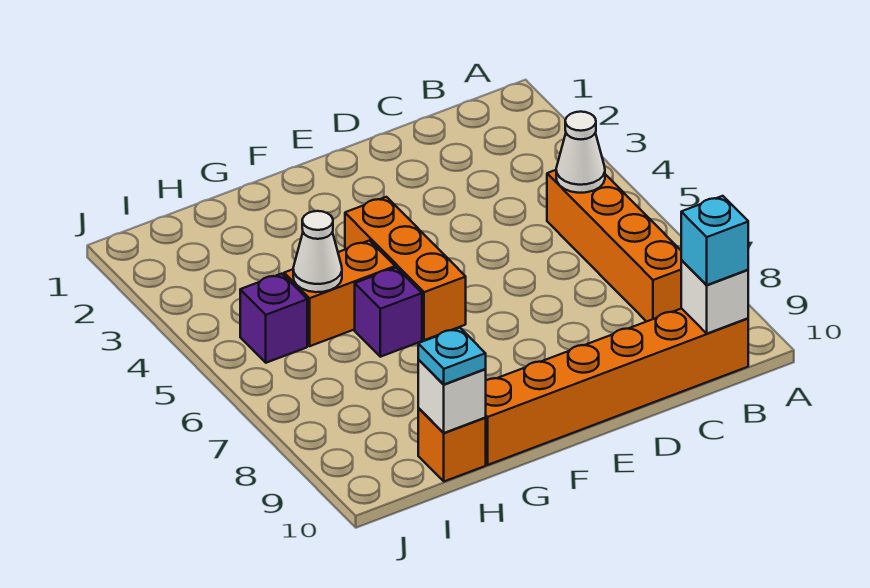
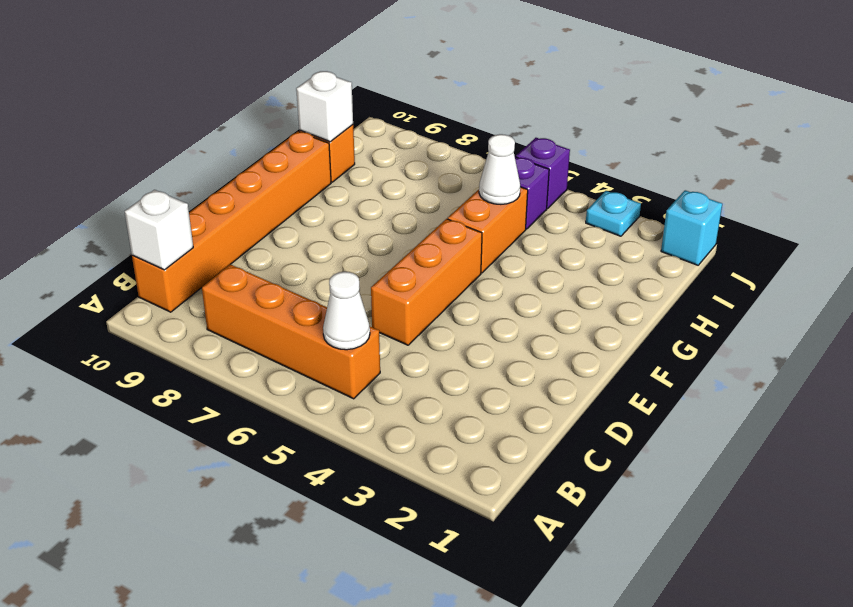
cyan brick B10 level 3 -> cyan brick J1 level 1
orange brick F4:F6 level 1 -> orange brick D5:F5 level 1
purple brick G6 level 1 -> purple brick J5 level 1
cyan plate H10 level 3 -> cyan plate J3 level 1

